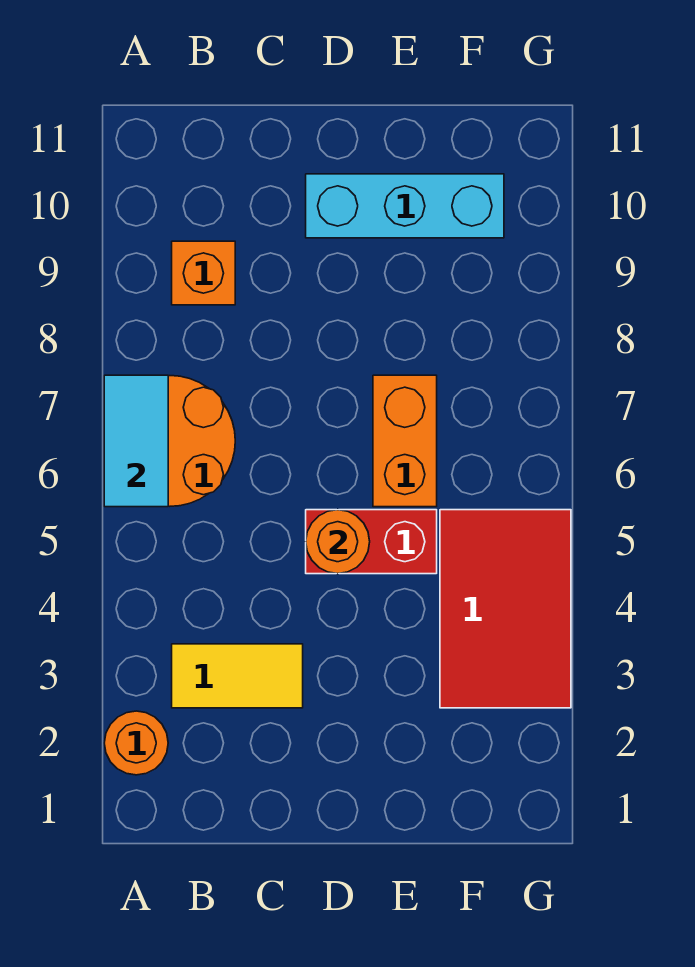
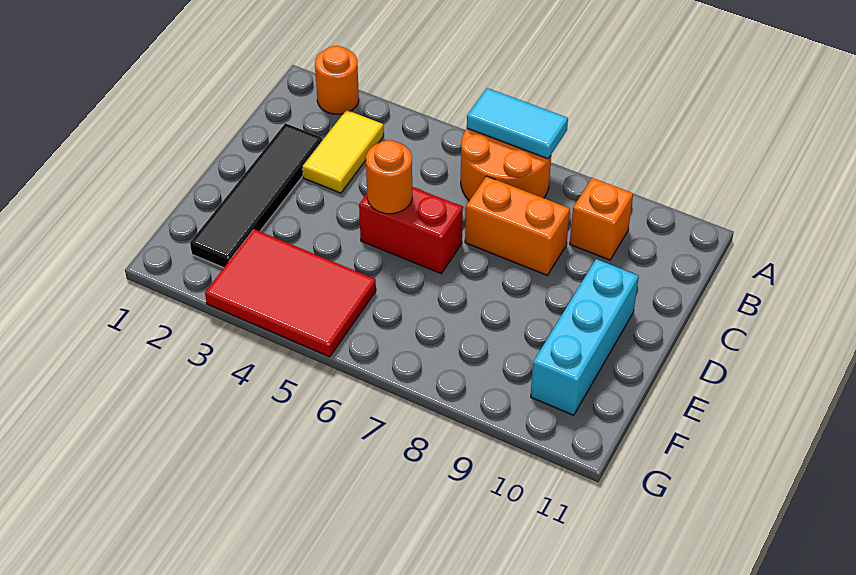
none -> black tile C2:F2 level 1
red brick D5:E5 level 1 -> red brick D5:D6 level 1
orange brick E6:E7 level 1 -> orange brick C7:C8 level 1

